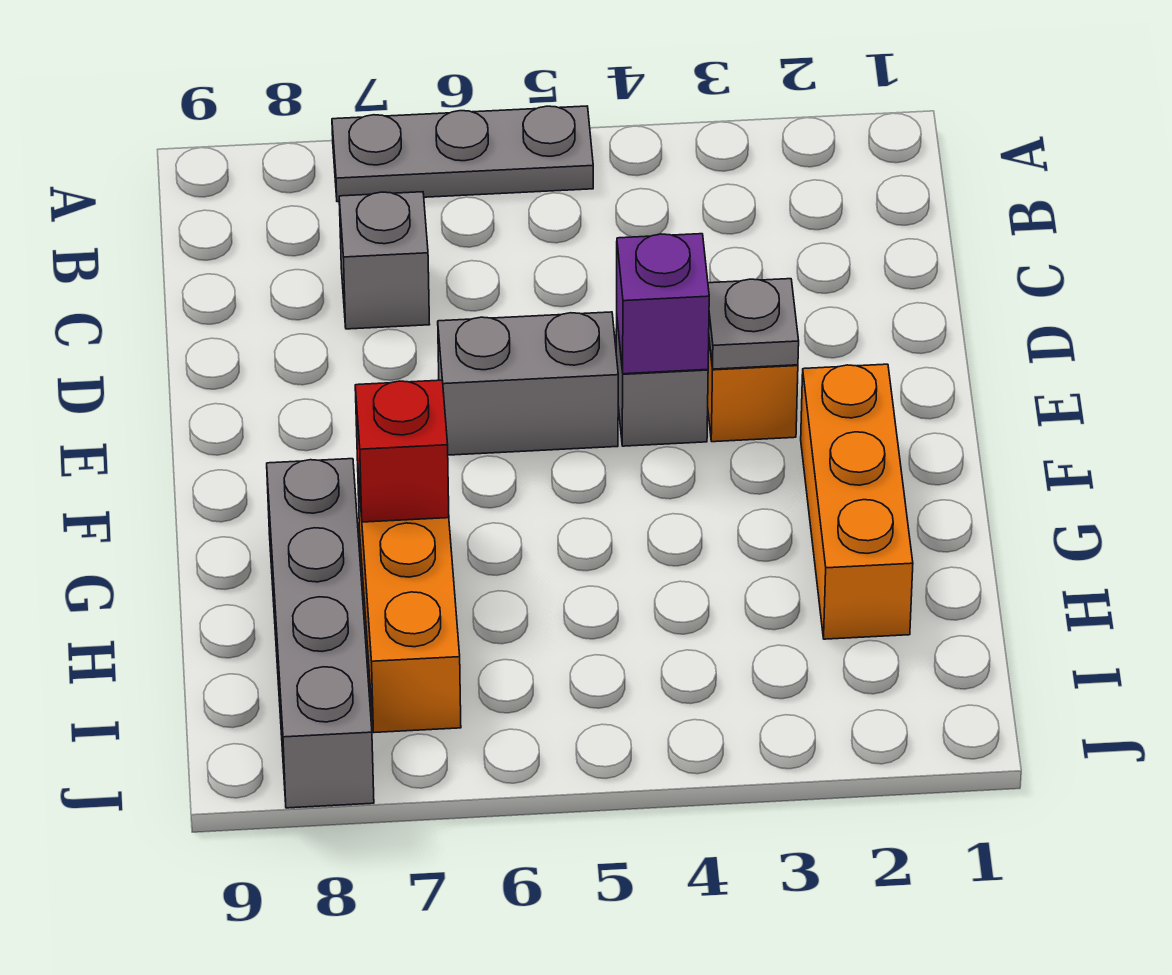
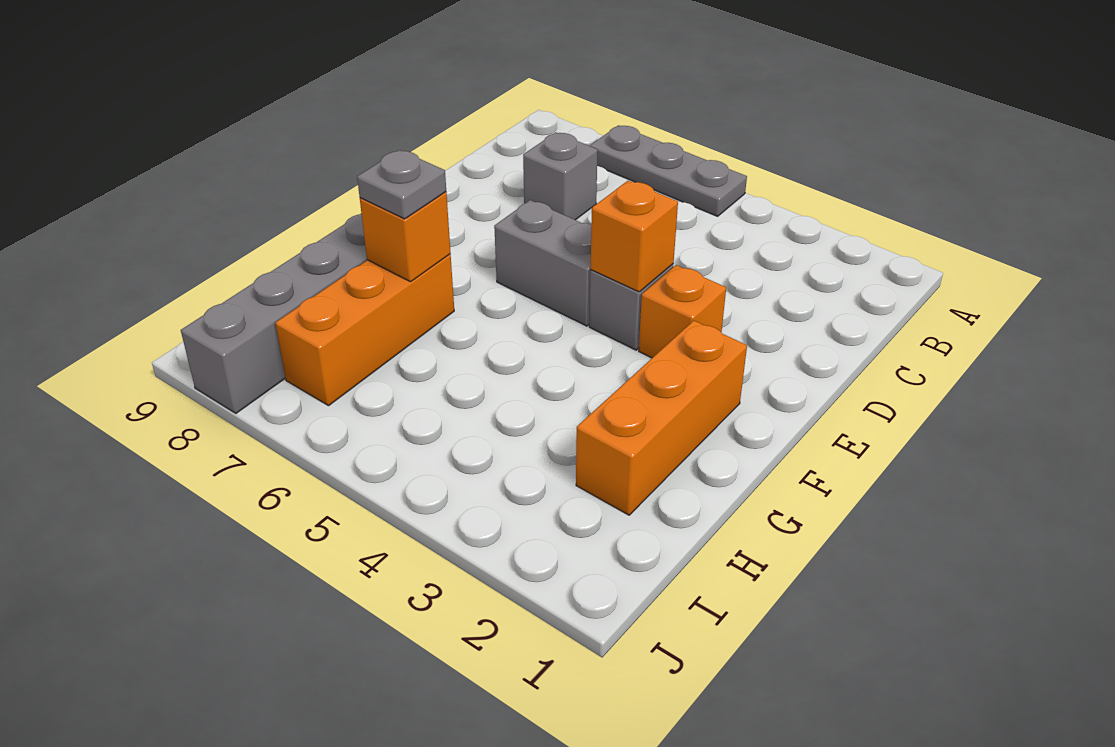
grey plate E3 level 2 -> grey plate G7 level 3
purple brick E4 level 2 -> orange brick E4 level 2
red brick G7 level 2 -> orange brick G7 level 2

